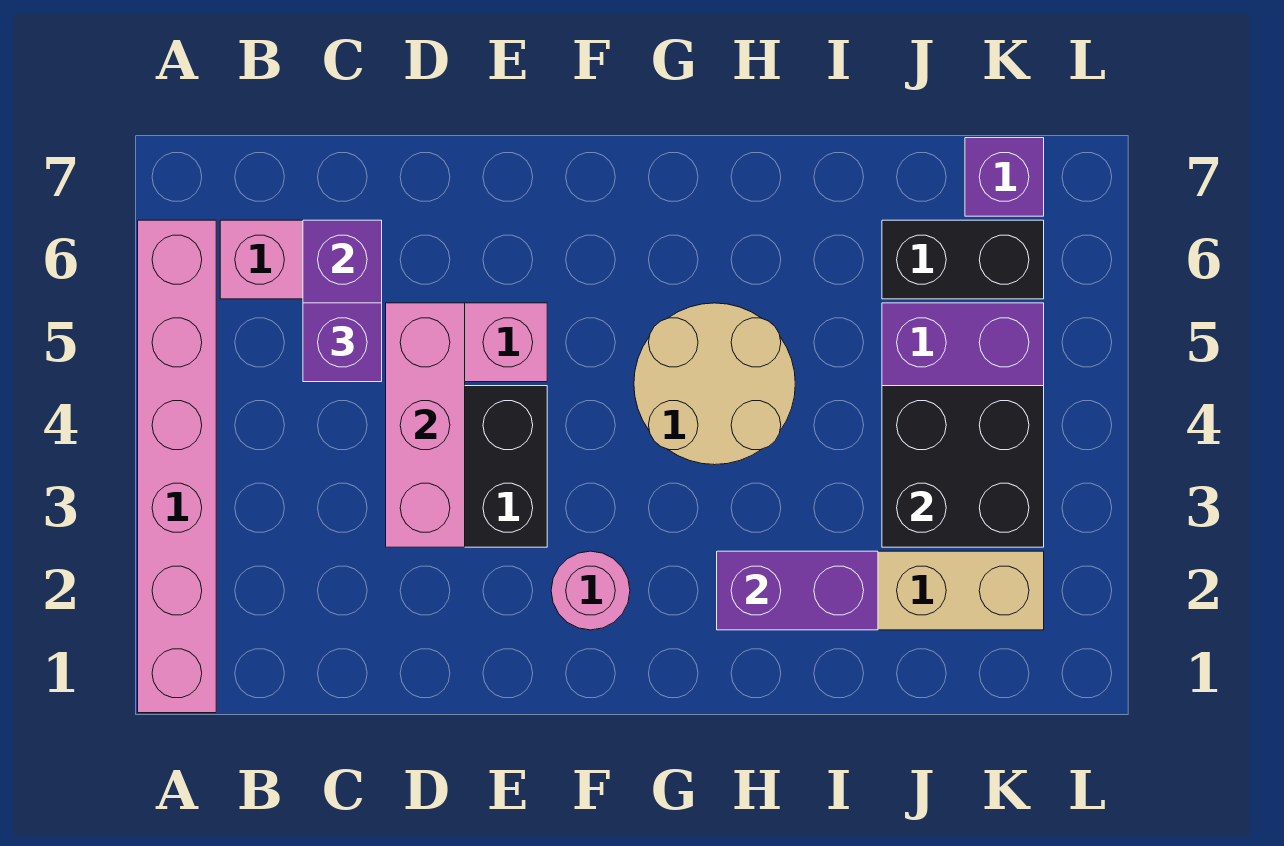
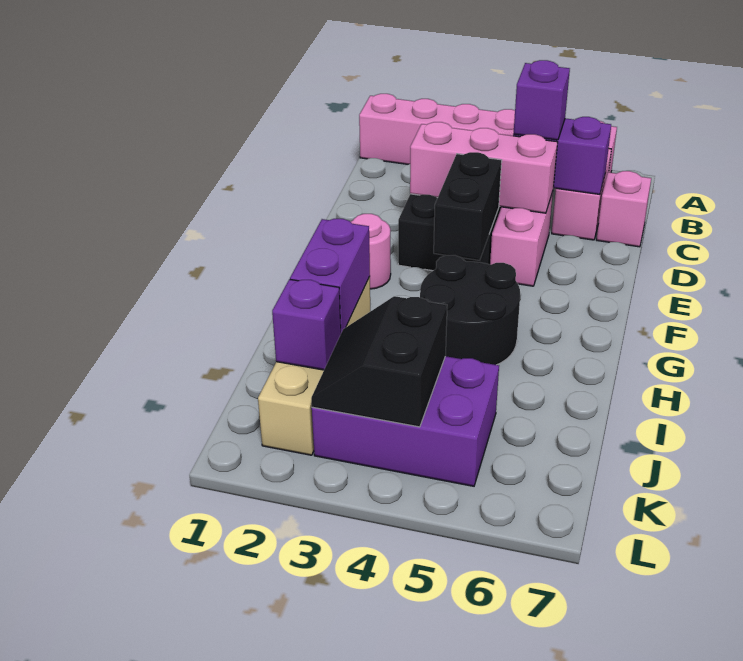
none -> pink brick C7 level 1
tan round brick G4:H5 level 1 -> black round brick G4:H5 level 1
black brick J3:K4 level 2 -> black slope J3:K4 level 2 top 4
black brick J6:K6 level 1 -> black brick E4:F4 level 2
purple brick K7 level 1 -> purple brick J2 level 2

